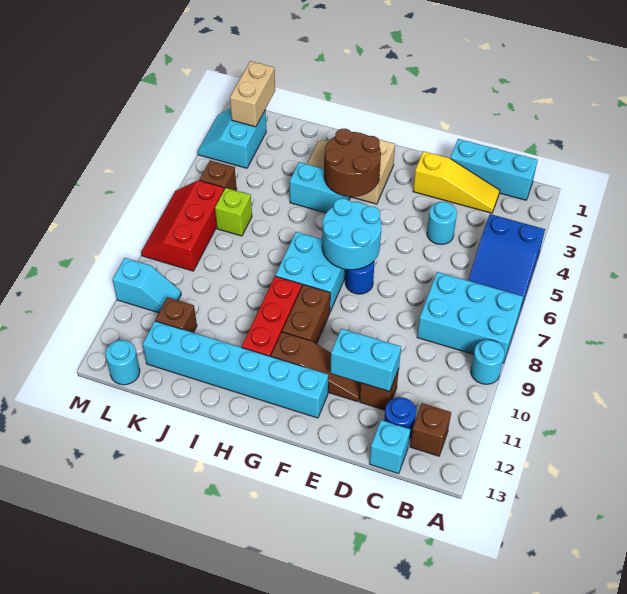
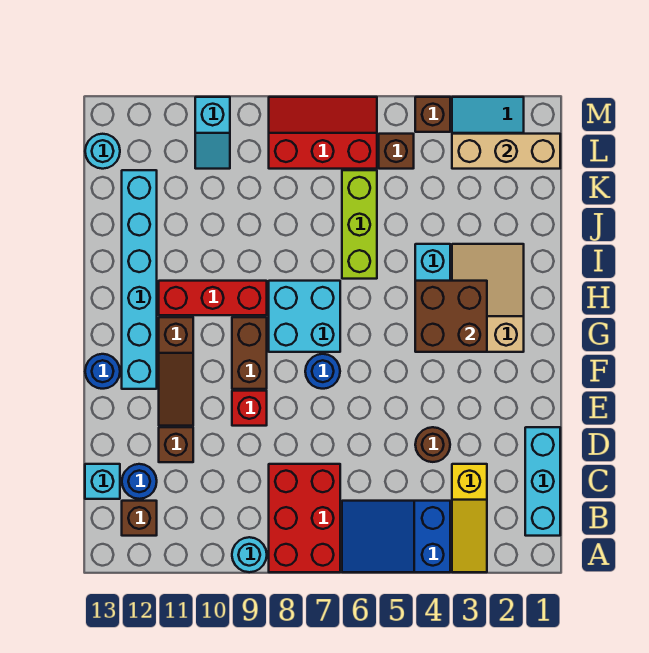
cyan brick A7:C8 level 1 -> red brick A7:C8 level 1
yellow slope C2:E2 level 1 top E -> yellow slope A3:C3 level 1 top C
cyan round brick D4 level 1 -> brown round brick D4 level 1
cyan brick D11:E11 level 2 -> none
none -> red brick E9 level 1
cyan round brick F6:G7 level 2 -> none
none -> blue round brick F13 level 1
brown round brick G3:H4 level 2 -> brown brick G3:H4 level 2
brown brick G9:G10 level 1 -> brown brick F9:G9 level 1
lime brick K6 level 1 -> lime brick I6:K6 level 1
brown brick K11 level 1 -> brown brick M4 level 1
tan brick L1:L2 level 2 -> tan brick L1:L3 level 2

